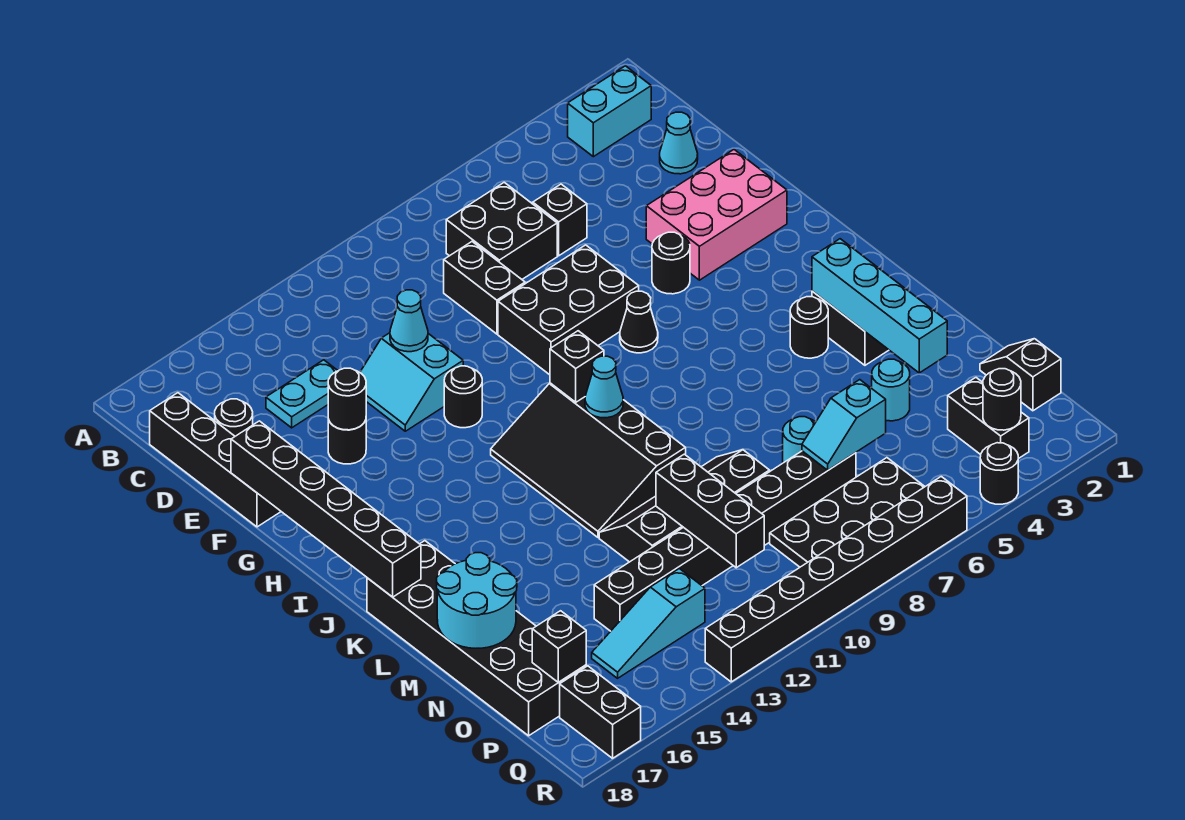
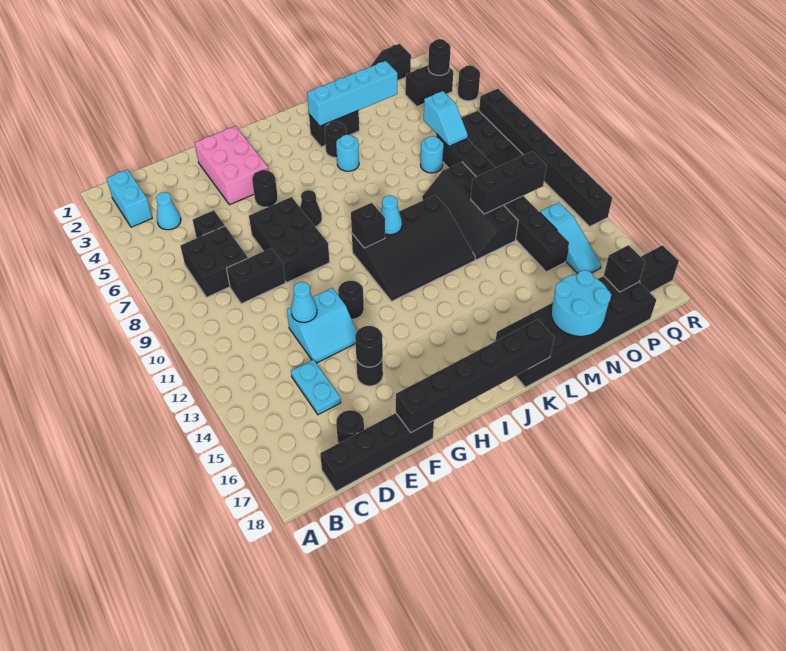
cyan cone D2 level 1 -> cyan cone C4 level 1
cyan round brick N4 level 1 -> cyan round brick K5 level 1

